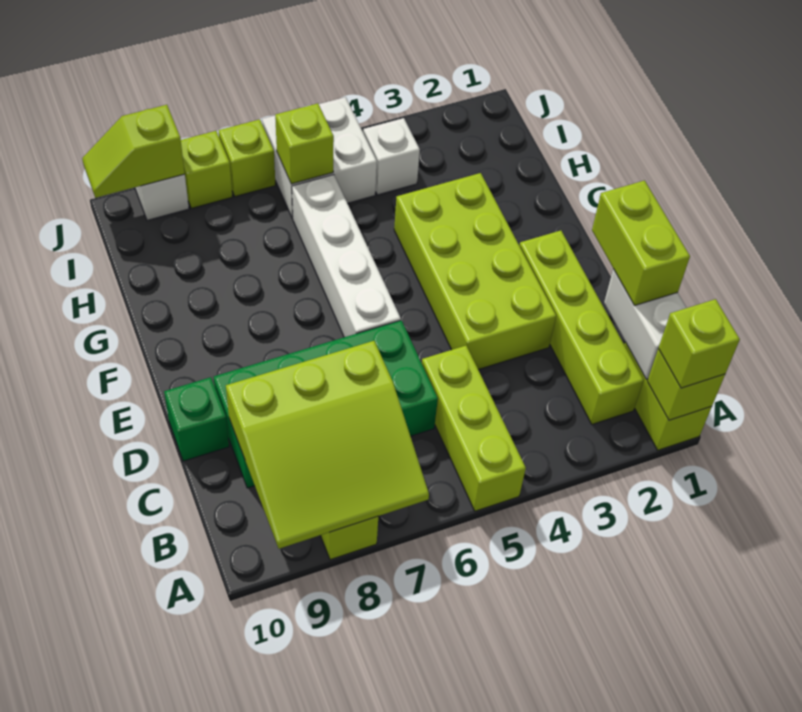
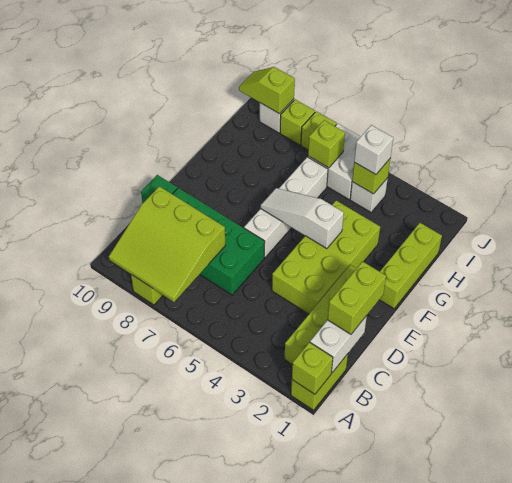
lime brick A1 level 3 -> lime brick I4 level 2
lime brick A5:C5 level 1 -> lime brick F1:H1 level 1
none -> white slope F4:F6 level 2 top 4
none -> white brick I4 level 3

